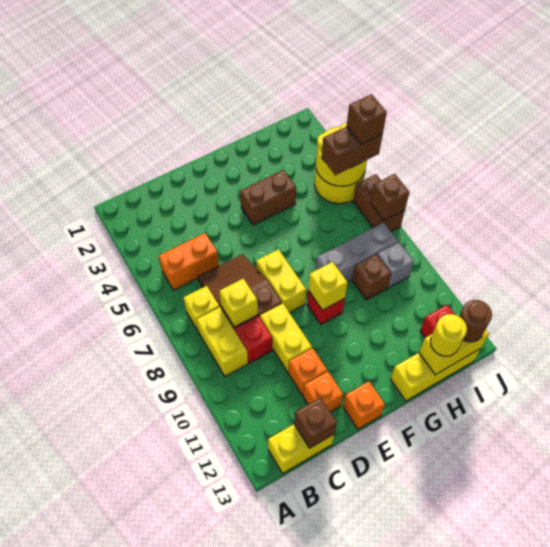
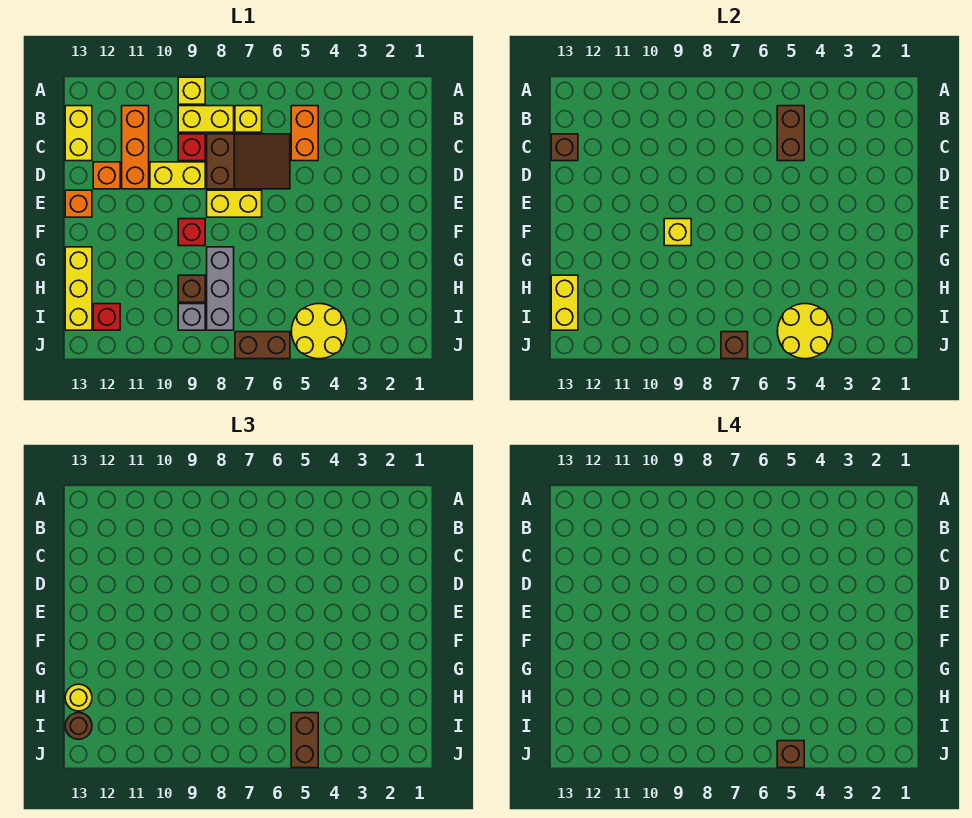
yellow brick C8 level 2 -> yellow brick A9 level 1
orange brick D11 level 1 -> orange brick B11:D11 level 1
brown brick F4:G4 level 1 -> brown brick B5:C5 level 2

